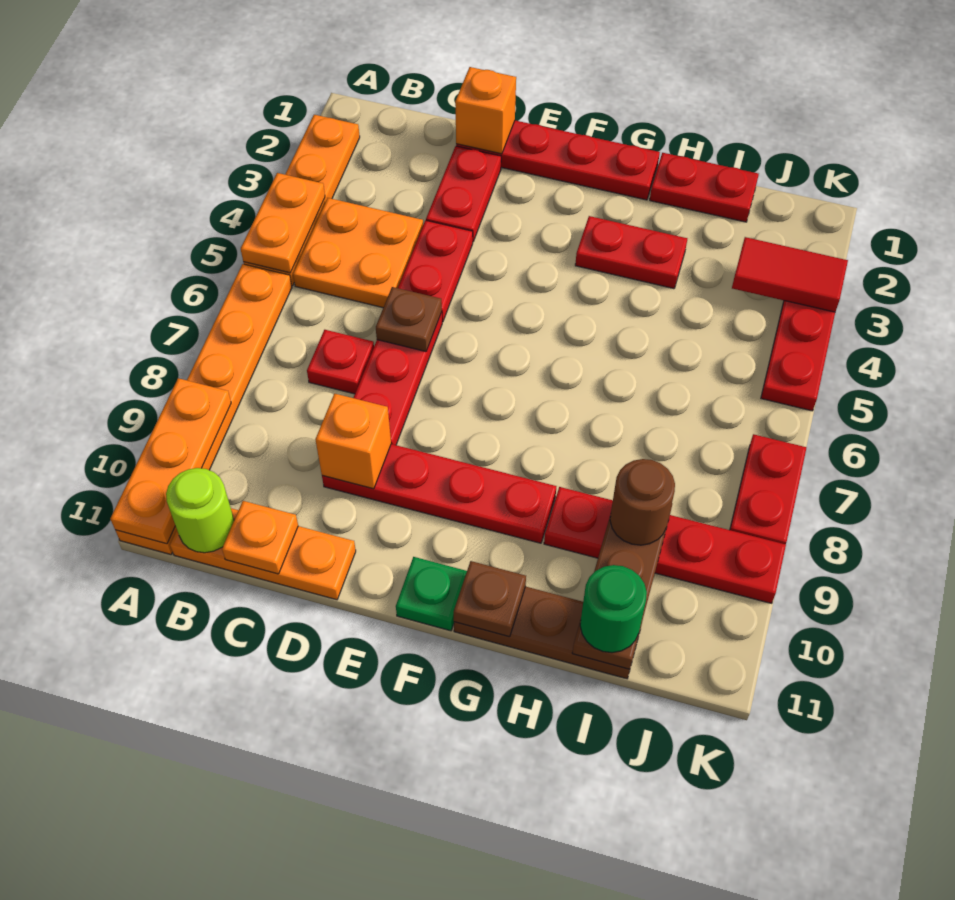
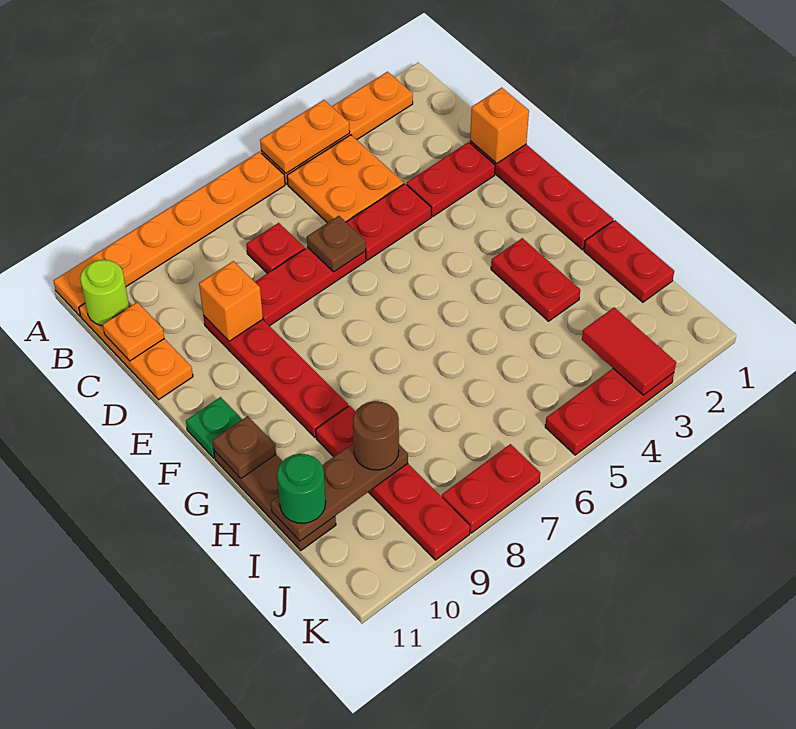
orange plate A9:A11 level 2 -> none

